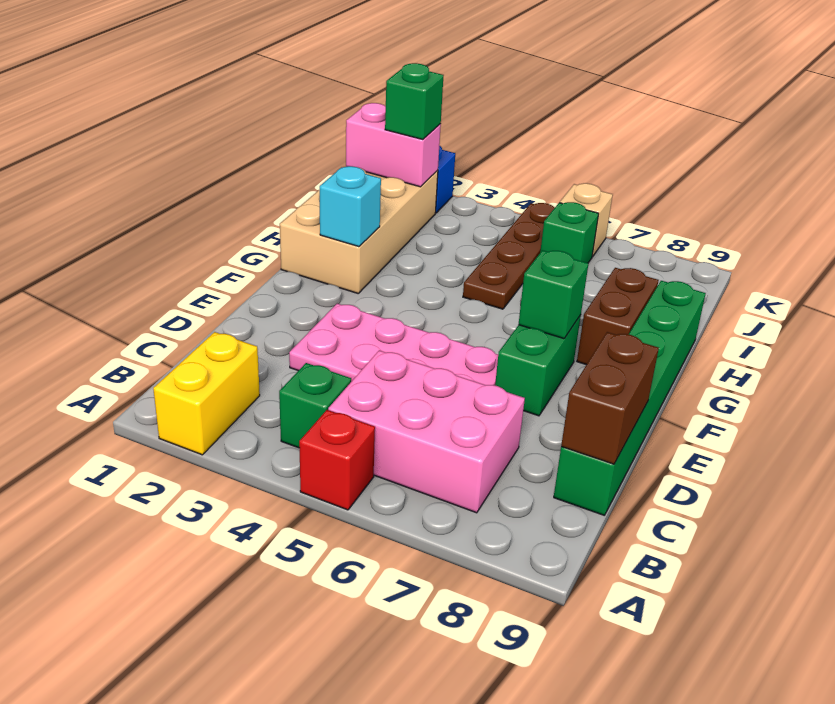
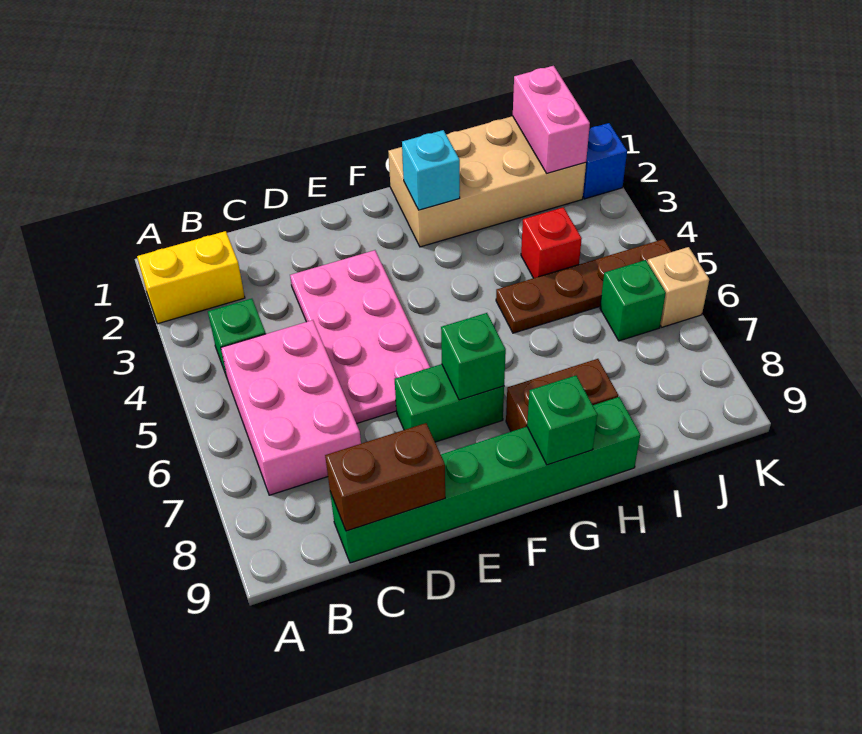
red brick A5 level 1 -> red brick I4 level 1
green brick J2 level 3 -> green brick G9 level 2

